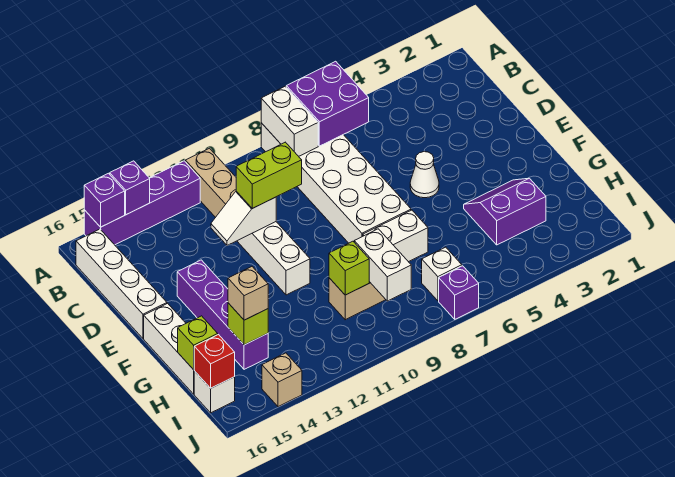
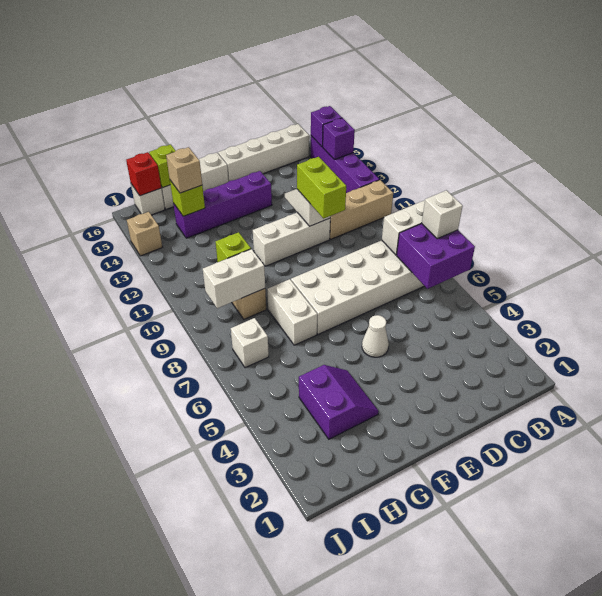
none -> white brick A7 level 3
purple brick J7 level 1 -> none

